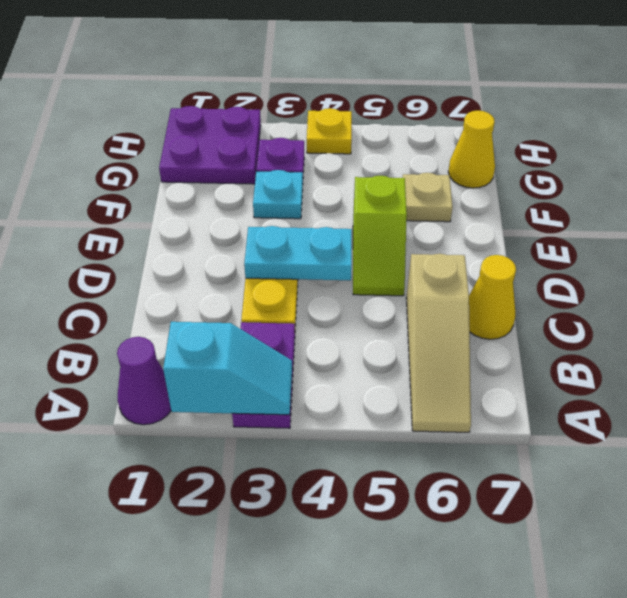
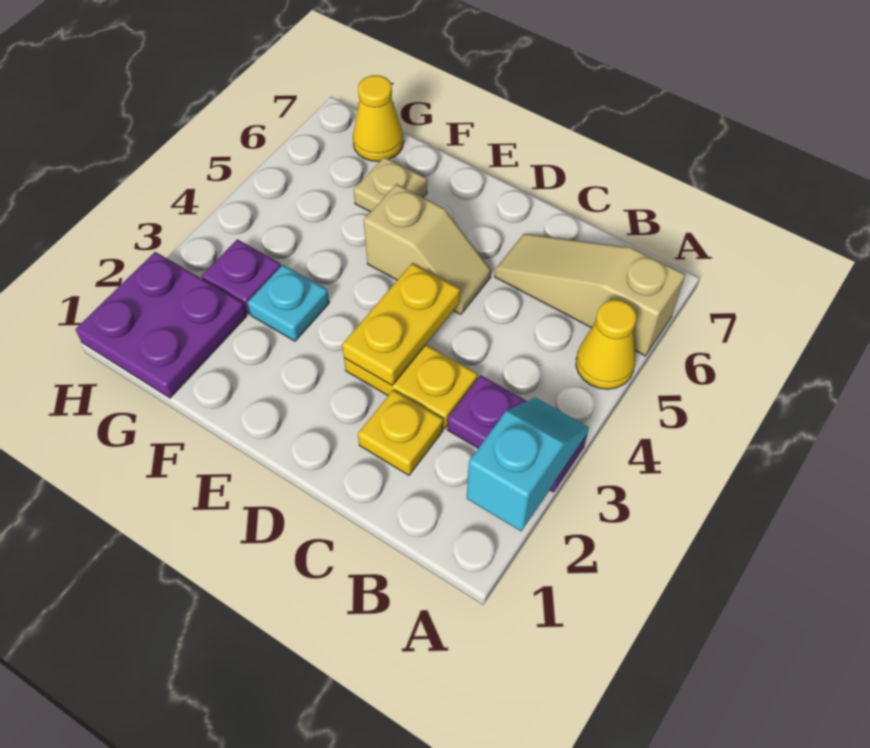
purple cone A1 level 1 -> none
tan slope A6:C6 level 1 top C -> tan slope A6:C6 level 1 top A
yellow cone C7 level 1 -> yellow cone A5 level 1
cyan plate D3:D4 level 2 -> yellow plate D3:D4 level 2
lime slope D5:E5 level 1 top E -> tan slope D5:E5 level 1 top E
yellow plate H4 level 1 -> yellow plate C2 level 1

